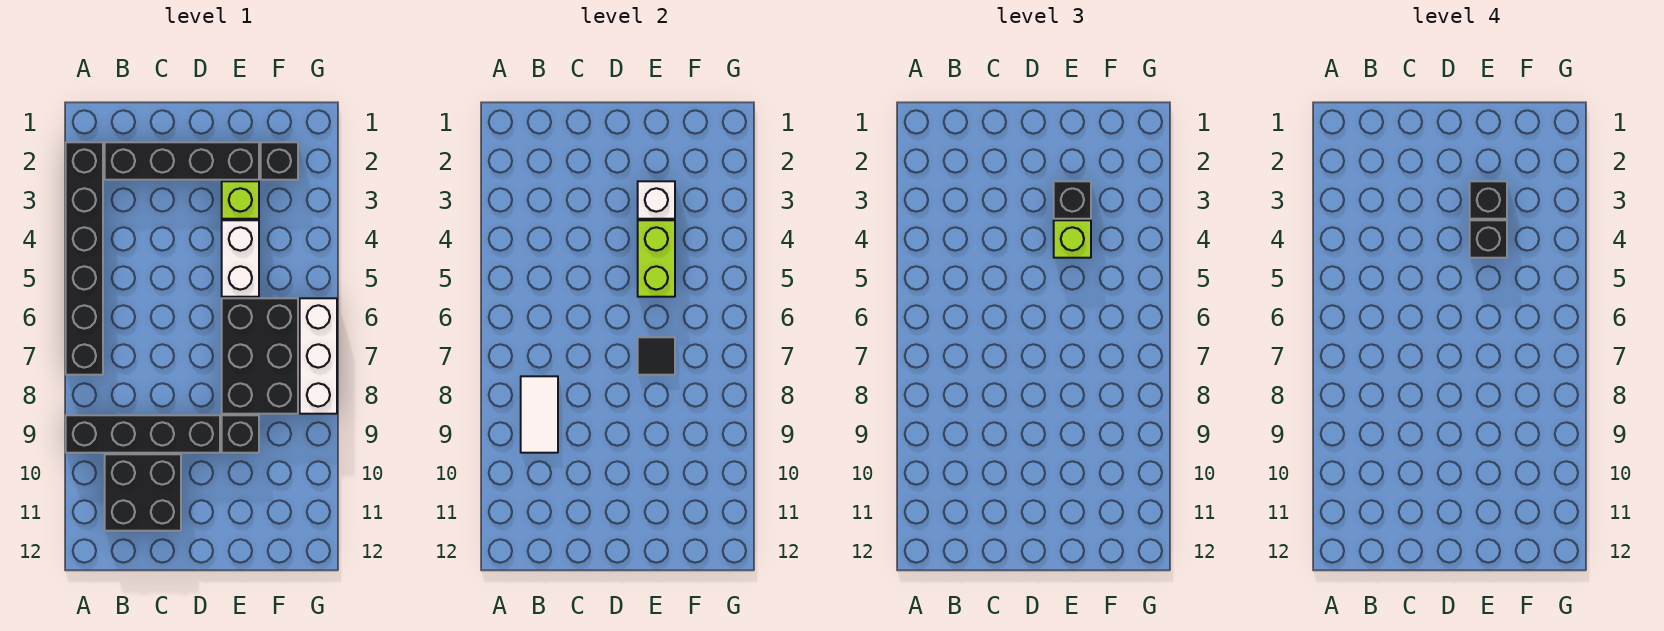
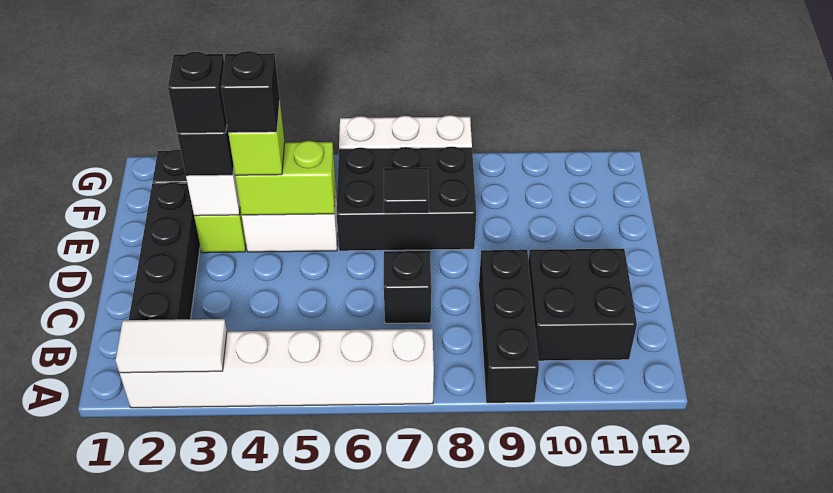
black brick A2:A7 level 1 -> white brick A2:A7 level 1
black brick A9:D9 level 1 -> black brick A9:C9 level 1
white tile B8:B9 level 2 -> white tile A2:A3 level 2
black brick E9 level 1 -> black brick C7 level 1

